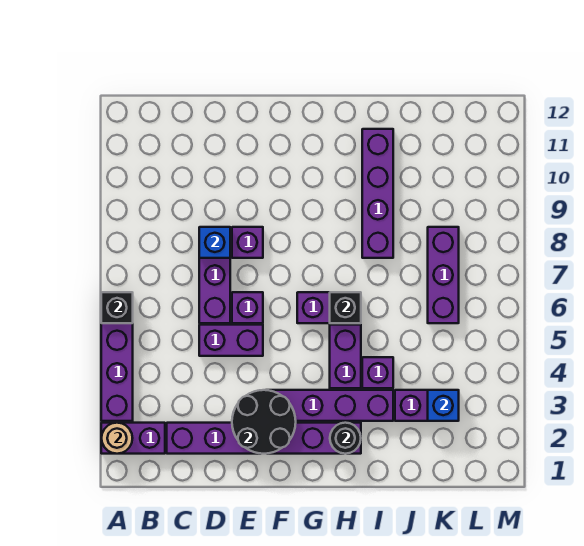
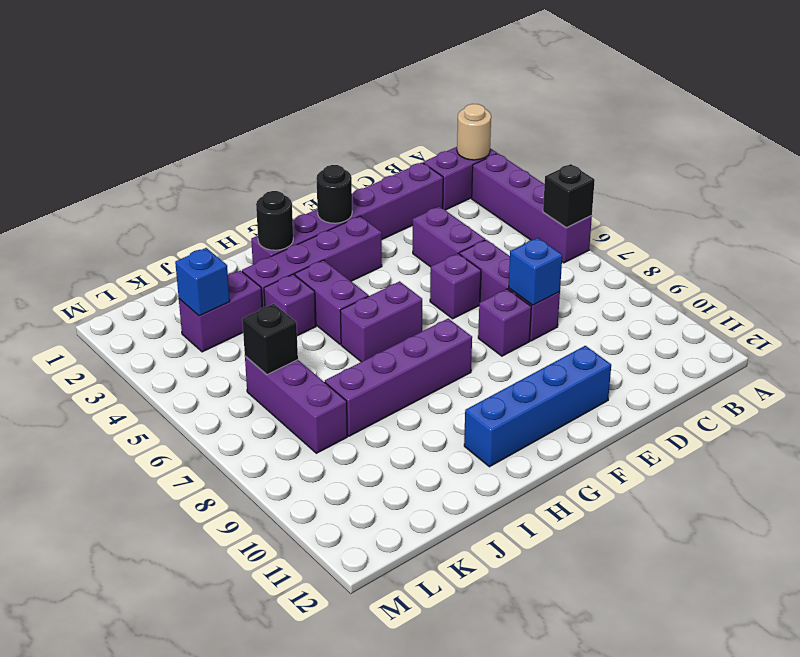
purple brick D5:E5 level 1 -> purple brick D4:D5 level 1
black round brick E2:F3 level 2 -> black round brick F2 level 2
none -> blue brick E11:H11 level 1
black brick H6 level 2 -> black brick K6 level 2
purple brick I8:I11 level 1 -> purple brick G8:J8 level 1

